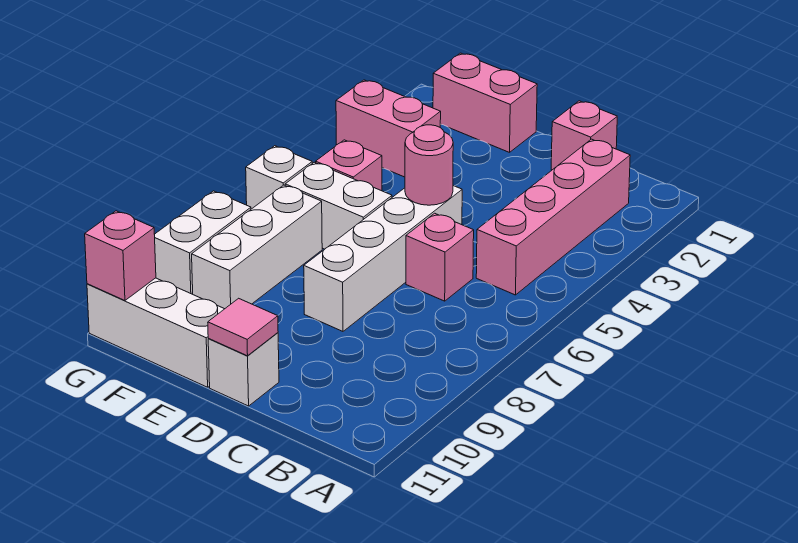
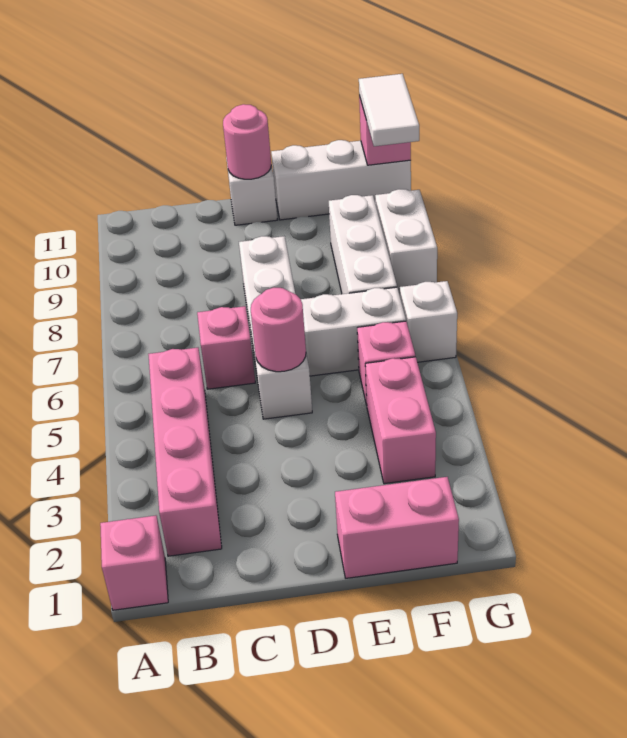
pink brick C1 level 1 -> pink brick A1 level 1
pink tile D11 level 2 -> pink round brick D11 level 2
pink brick F3:G3 level 1 -> pink brick F3:F4 level 1
none -> white tile G10:G11 level 3

